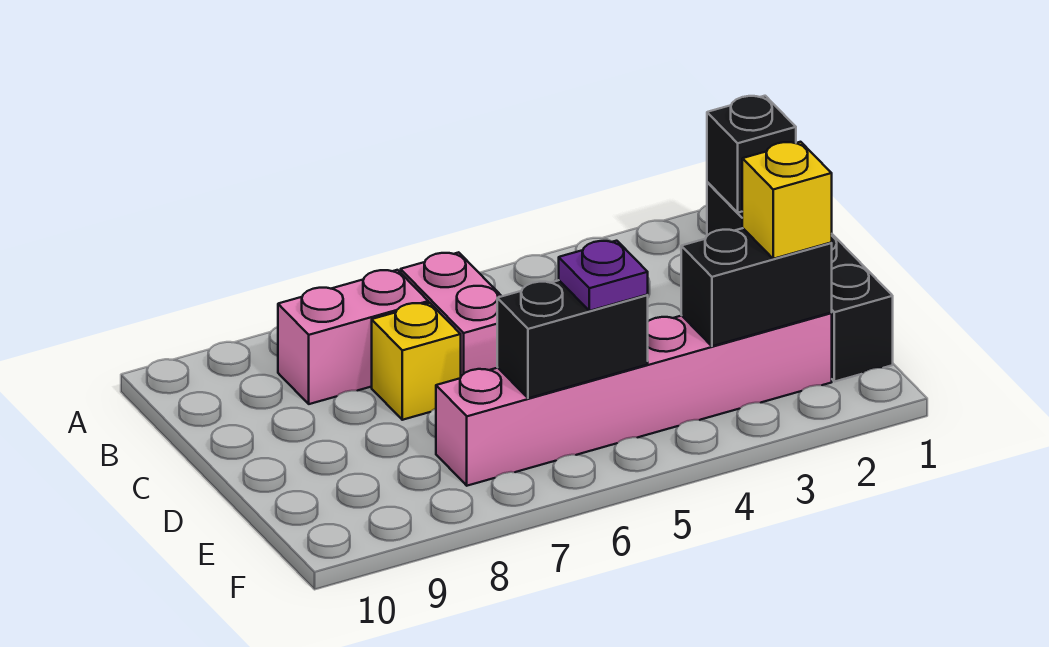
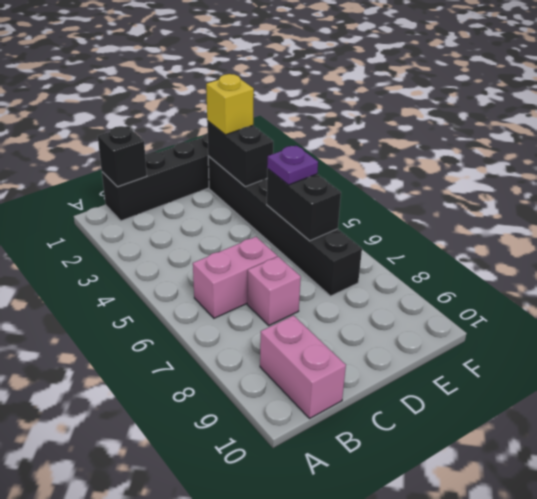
pink brick B7:B8 level 1 -> pink brick B9:B10 level 1
yellow brick C7 level 1 -> pink brick C7 level 1
pink brick E2:E7 level 1 -> black brick E2:E7 level 1

